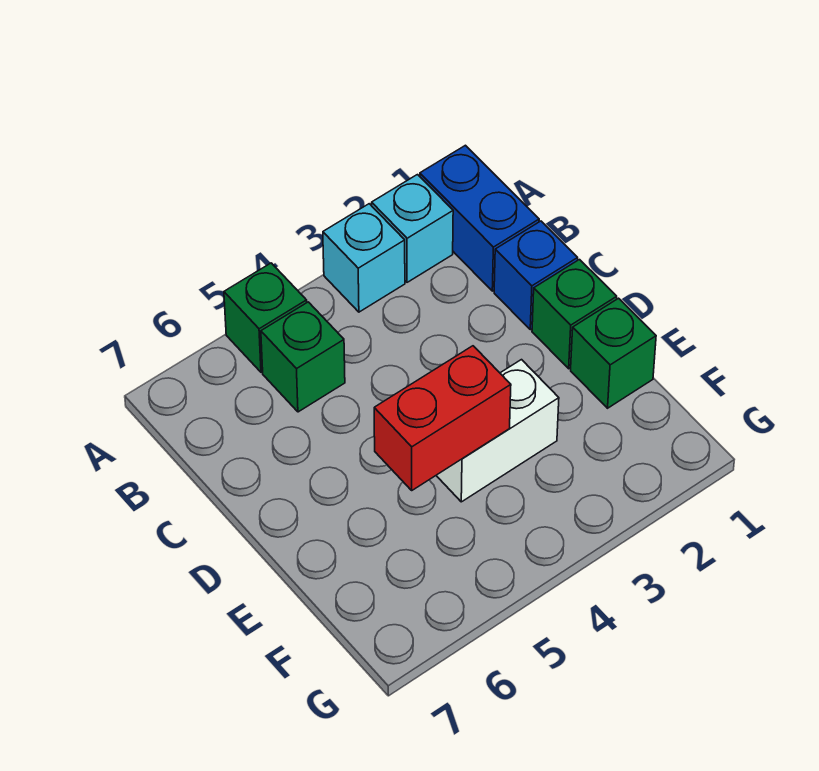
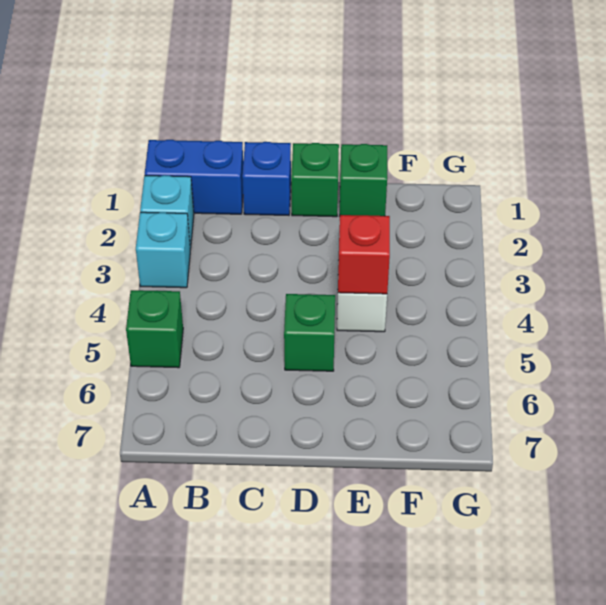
green brick B5 level 1 -> green brick D5 level 1
red brick E4:E5 level 2 -> red brick E4 level 2

